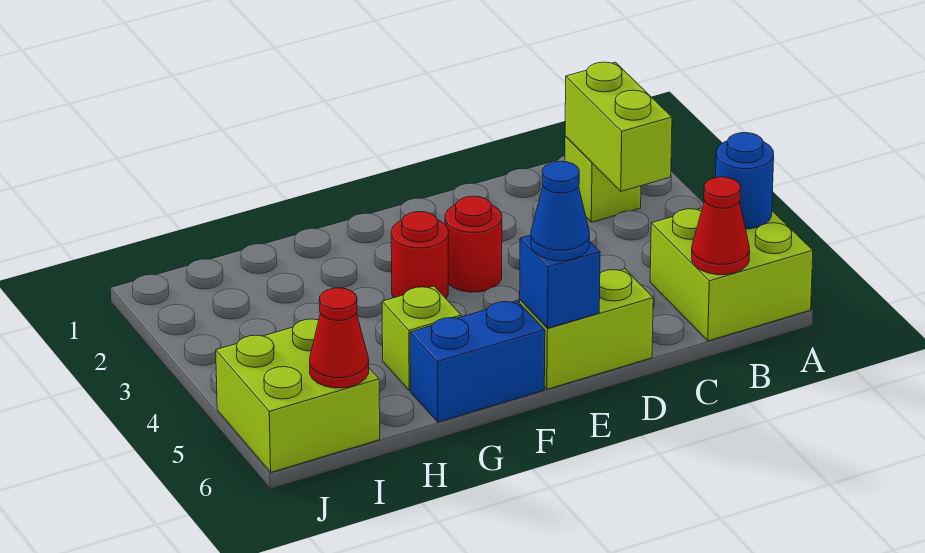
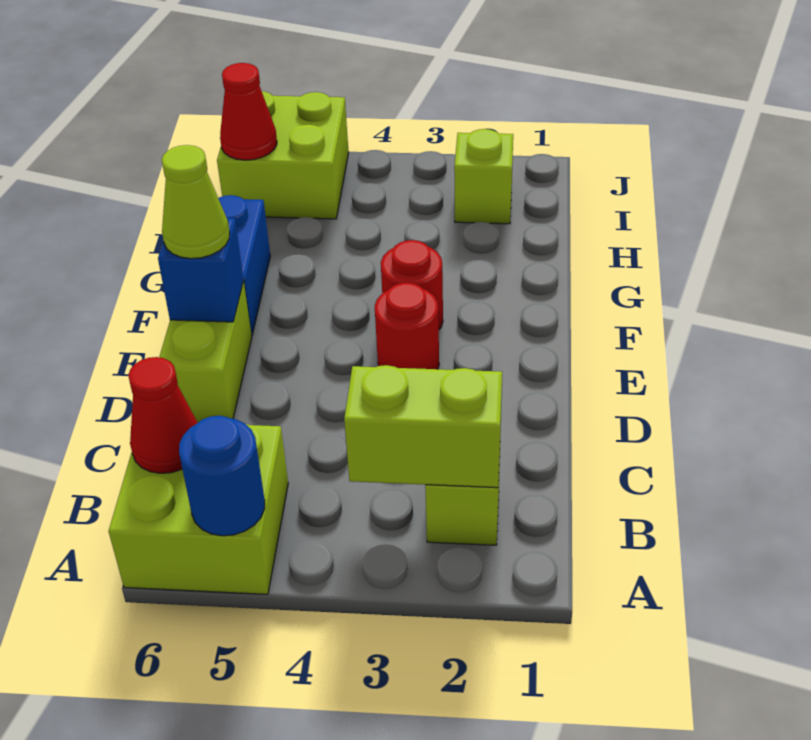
blue cone E6 level 3 -> lime cone E6 level 3
lime brick G5 level 1 -> lime brick I2 level 1

